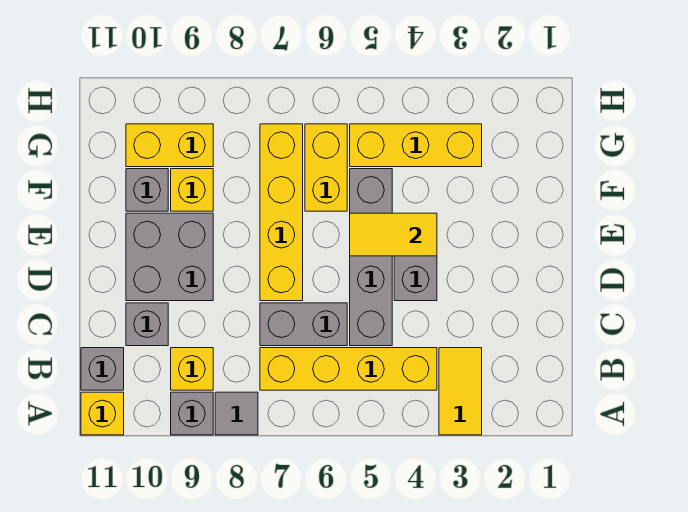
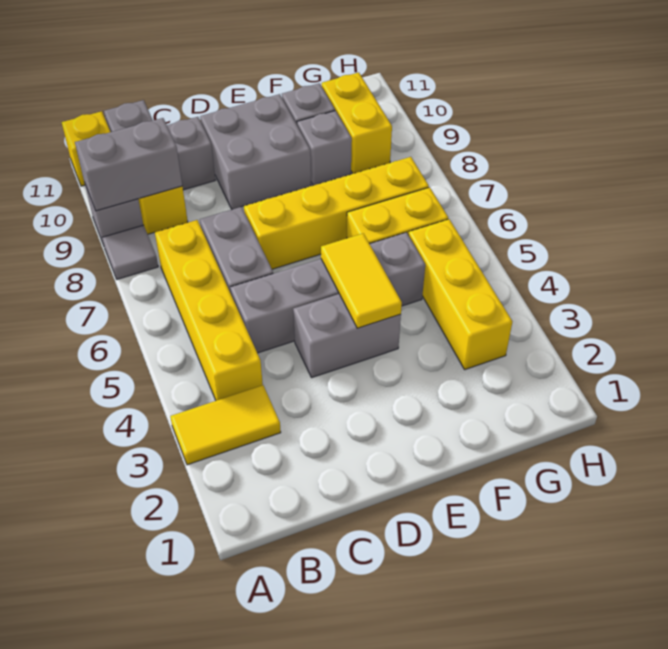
none -> grey brick A9:B9 level 2
yellow brick F9 level 1 -> grey brick F9 level 1

